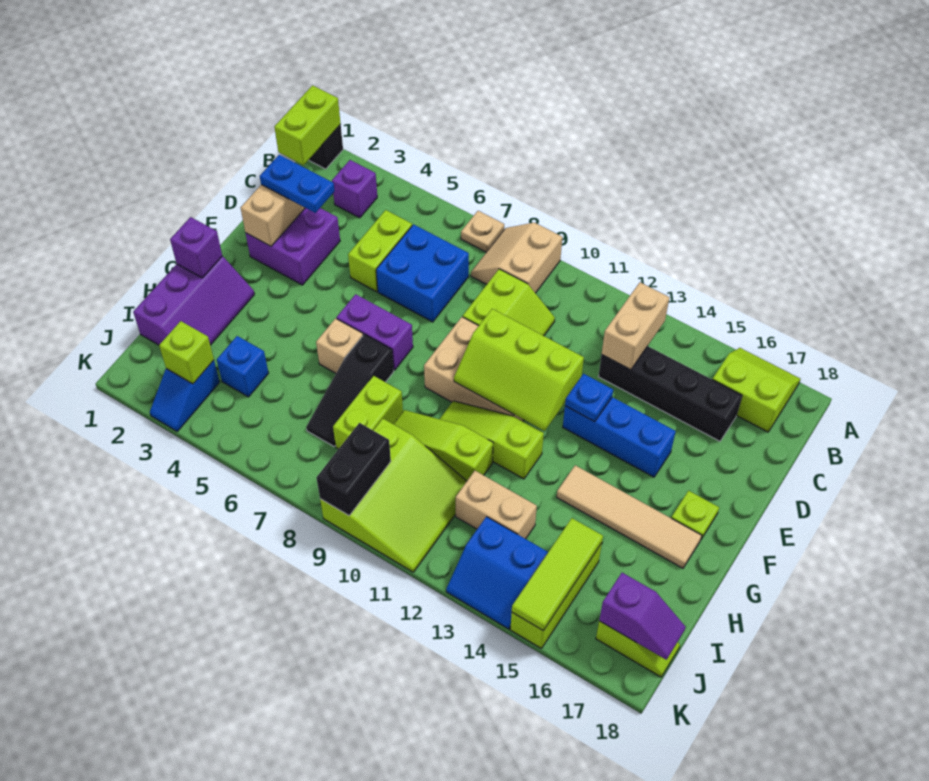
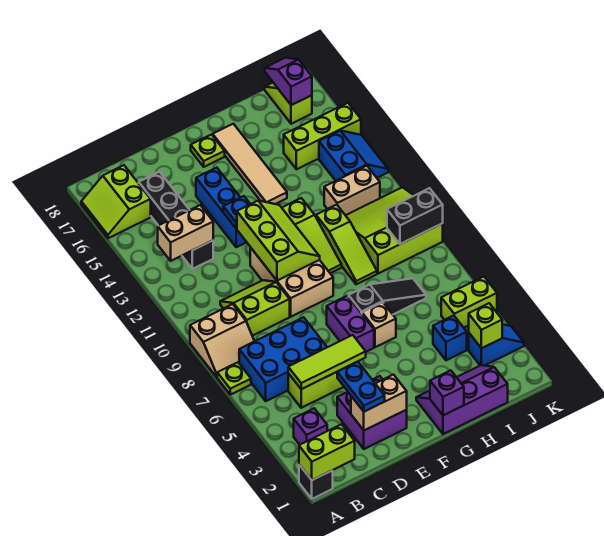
tan plate A7 level 1 -> lime plate A7 level 1
blue brick C6:D7 level 1 -> blue brick B6:D7 level 1
lime brick H8:I8 level 1 -> lime brick J5:K5 level 1
tan brick I12:I13 level 1 -> tan brick I12:J12 level 1
lime tile I15:K15 level 2 -> lime tile C5:E5 level 2

